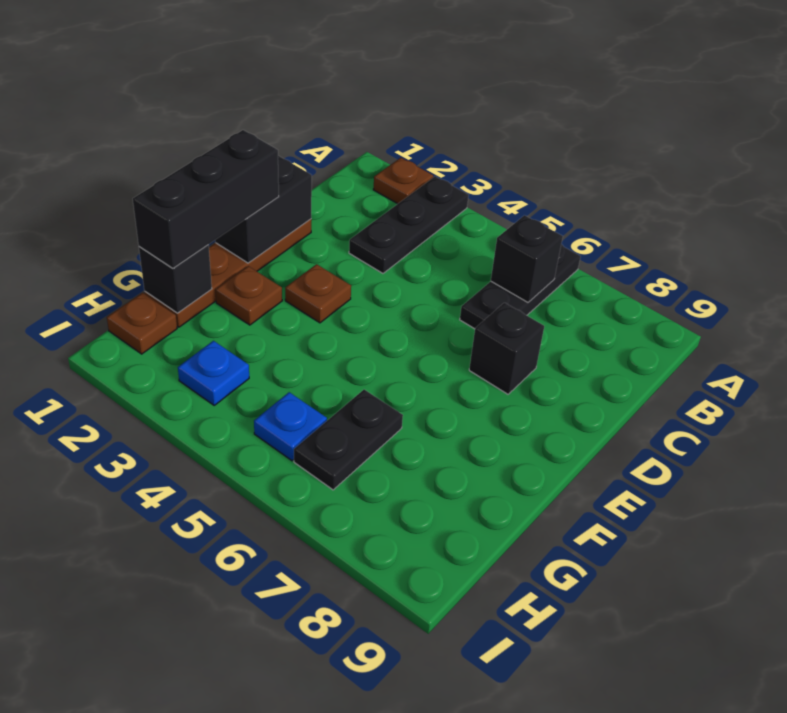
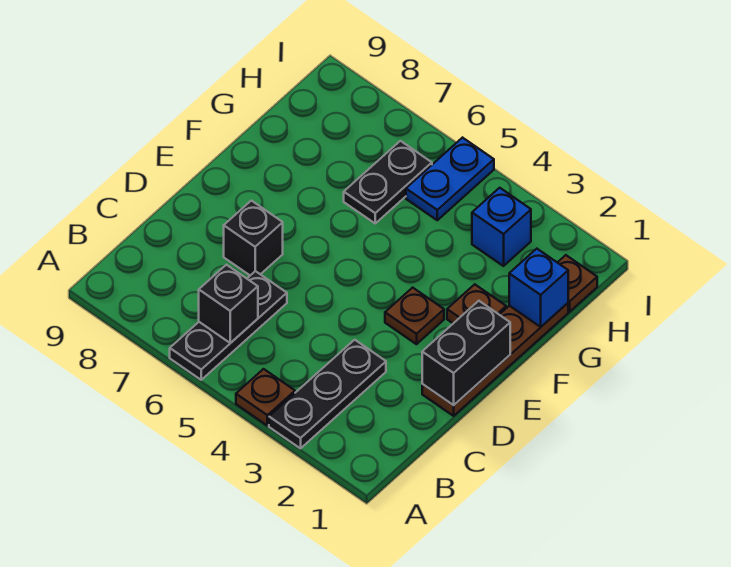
brown plate A2 level 1 -> brown plate A4 level 1
black brick E1:G1 level 3 -> none
black brick G1 level 2 -> blue brick G1 level 2
blue plate H3 level 1 -> blue brick H3 level 1
blue plate H5 level 1 -> blue plate H5:I5 level 1

